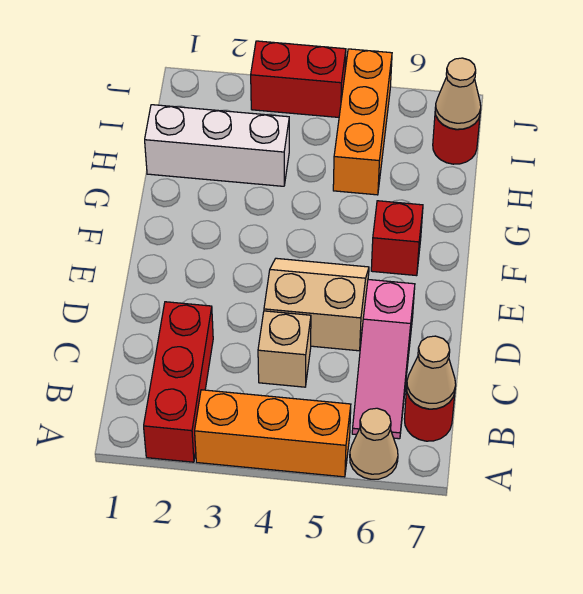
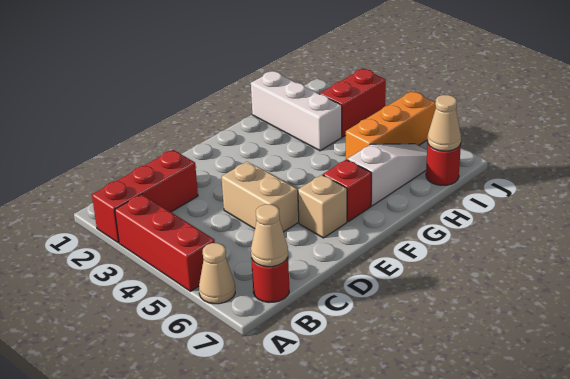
orange brick A3:A5 level 1 -> red brick A3:A5 level 1
pink slope B6:D6 level 1 top D -> none
tan brick C4 level 1 -> tan brick E6 level 1
none -> white slope G6:I6 level 1 top G
red brick J3:J4 level 1 -> red brick I3:J3 level 1

